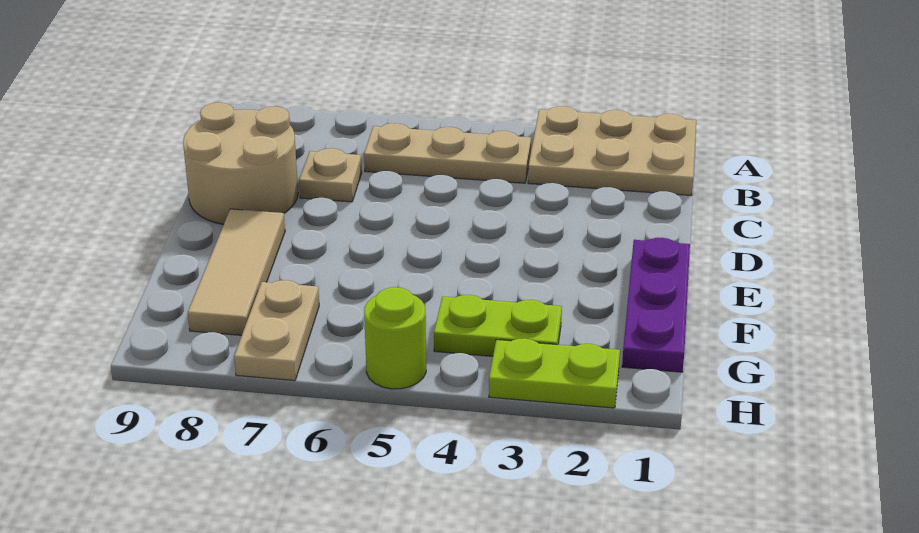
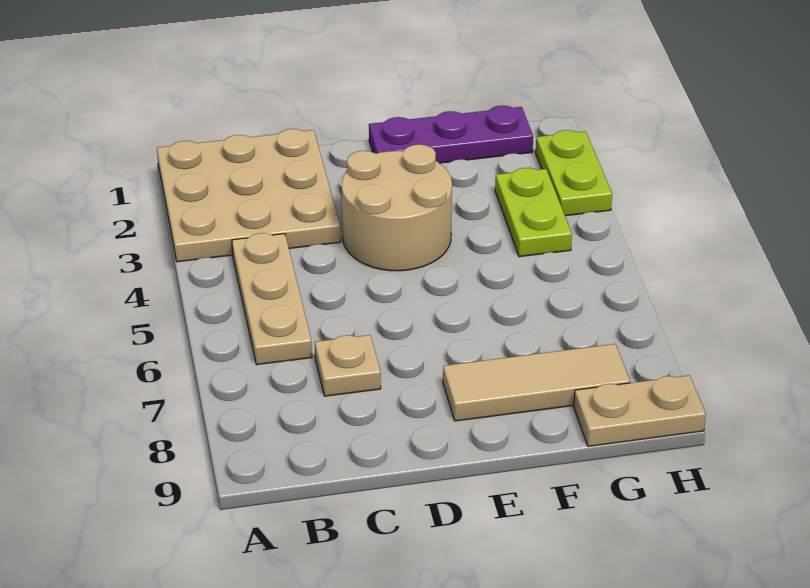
tan plate A1:B3 level 1 -> tan plate A1:C3 level 1
tan round brick C8:D9 level 1 -> tan round brick D3:E4 level 1
tan plate G7:H7 level 1 -> tan plate G9:H9 level 1
lime round brick H5 level 1 -> none

